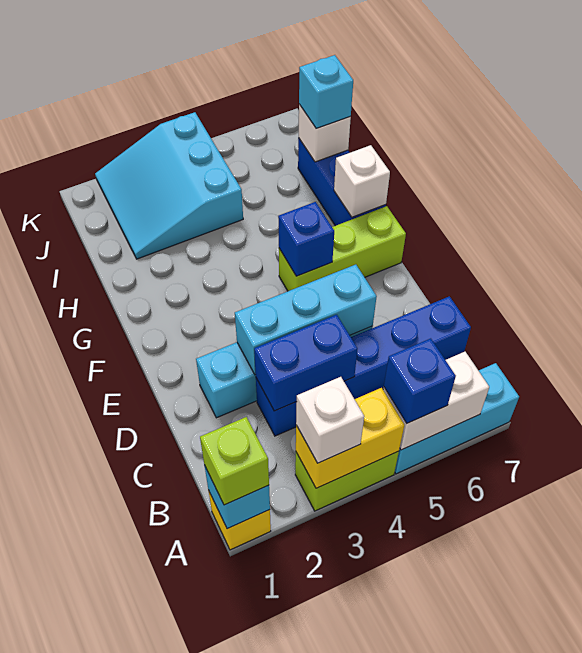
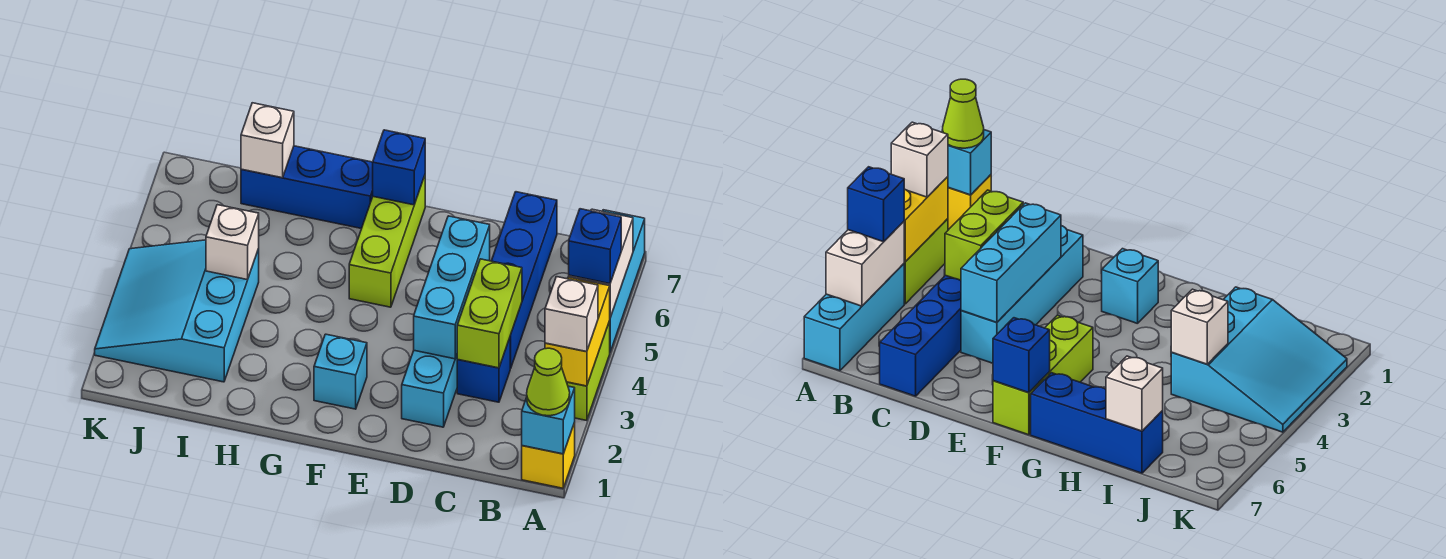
lime brick A1 level 3 -> lime cone A1 level 3
blue brick C3:C4 level 2 -> lime brick C3:C4 level 2
blue brick F5 level 2 -> blue brick F7 level 2
white brick G7 level 2 -> white brick I4 level 2
cyan slope I2:K4 level 1 top 4 -> cyan slope I2:K4 level 1 top I
cyan brick I7 level 3 -> cyan brick F2 level 1

